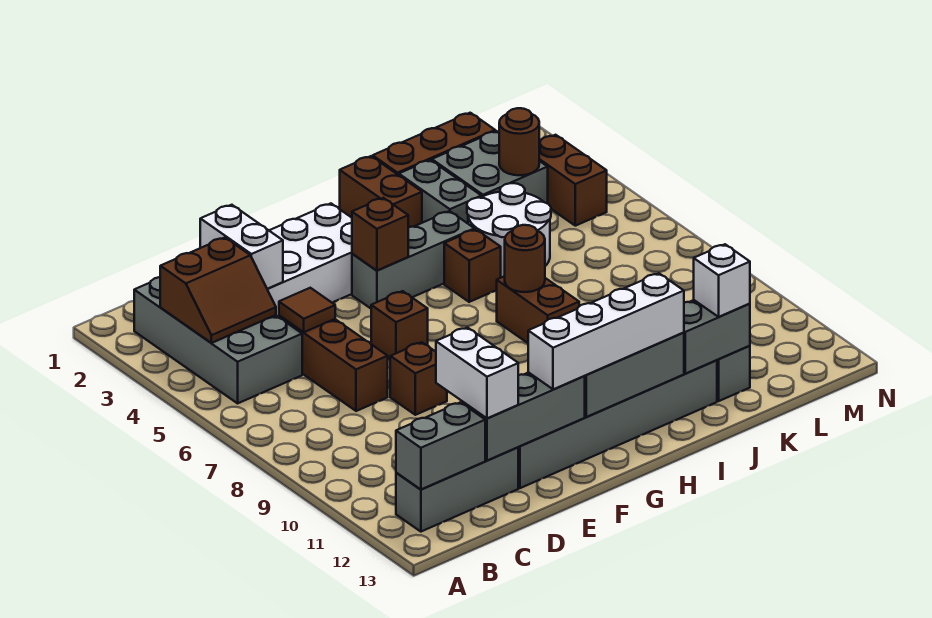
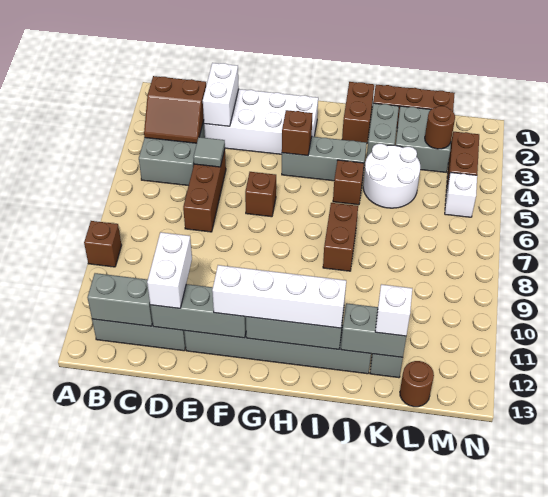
brown tile D5 level 2 -> grey tile D5 level 2
brown brick E8 level 1 -> brown brick A9 level 1
brown round brick I7 level 2 -> brown round brick L13 level 1
none -> white brick M5 level 1

